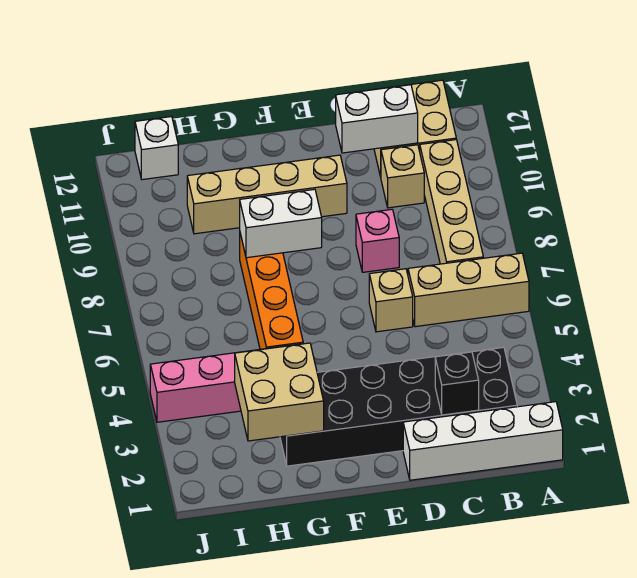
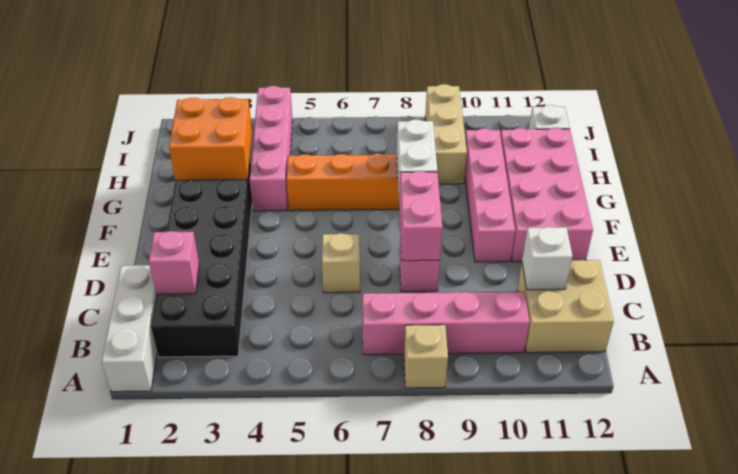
white brick A1:D1 level 1 -> white brick A1:C1 level 1
tan brick A6:C6 level 1 -> tan brick H9:J9 level 1
tan brick B7:B10 level 1 -> pink brick B7:B10 level 1
black brick C2 level 2 -> pink brick C2 level 2
tan brick C10 level 1 -> tan brick A8 level 1
white brick C11:D11 level 2 -> white brick C11 level 2
none -> pink brick D8:E8 level 2
tan brick E10:H10 level 1 -> pink brick E10:H10 level 1
none -> pink brick E11:H12 level 1
tan brick G2:H3 level 2 -> orange brick G2:H3 level 2

